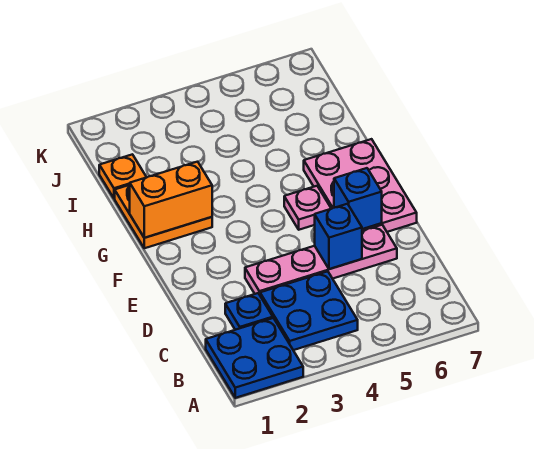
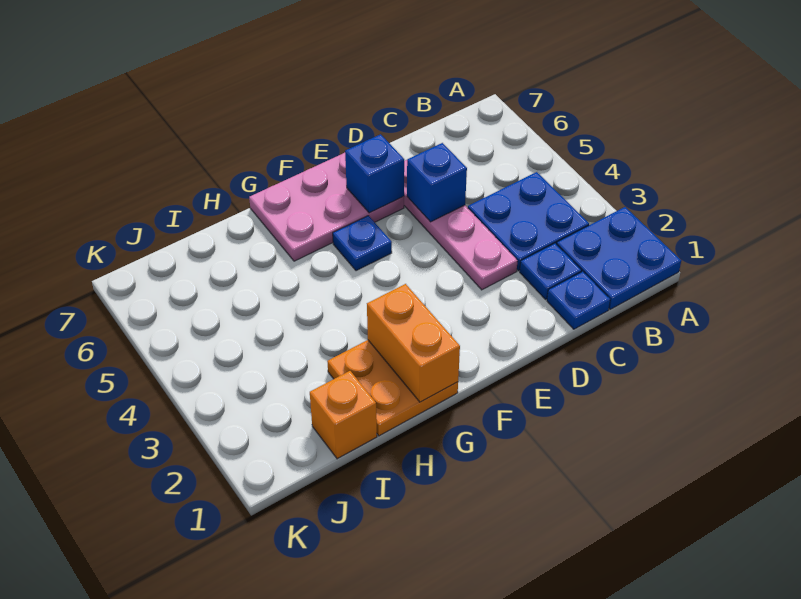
none -> blue plate C1 level 1
pink plate F5 level 1 -> blue plate F5 level 1
orange plate I1 level 1 -> orange brick I1 level 1

